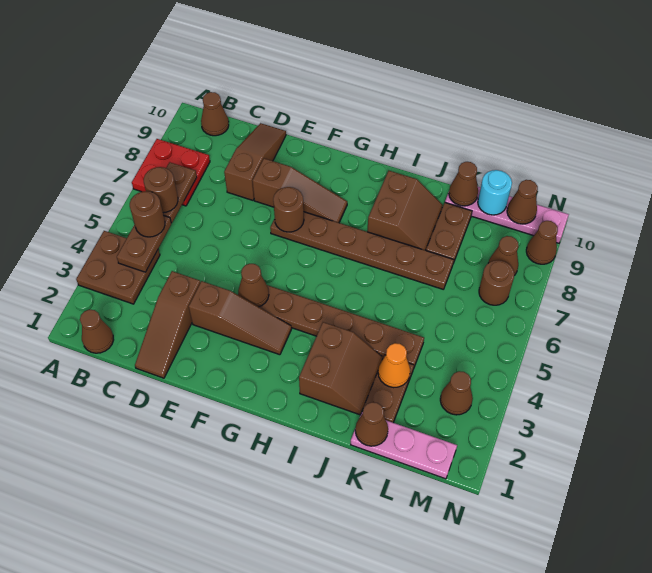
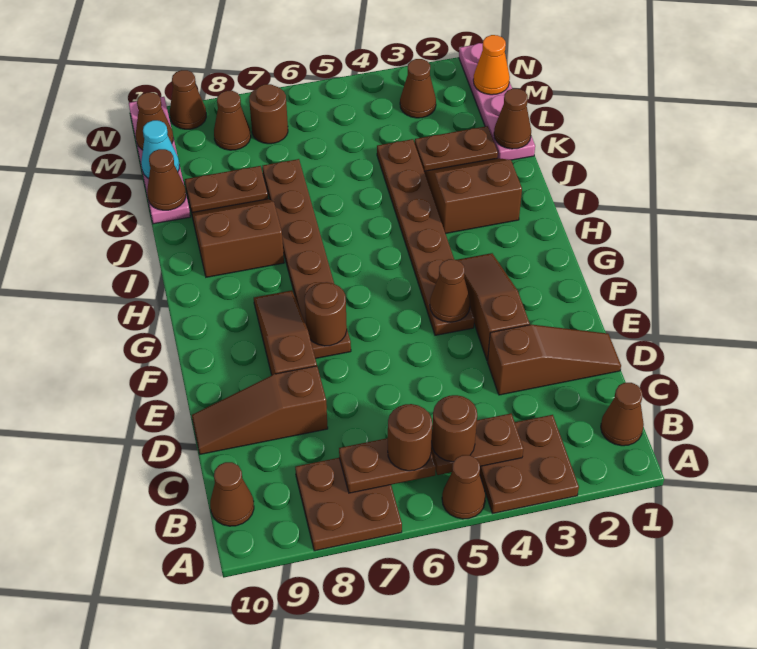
none -> brown cone A5 level 1
red plate A7:B8 level 1 -> brown plate A7:B8 level 1
pink plate K1:M1 level 1 -> pink plate K1:N1 level 1
orange cone K3 level 2 -> orange cone M1 level 2
cyan round brick L10 level 2 -> cyan cone L10 level 2

